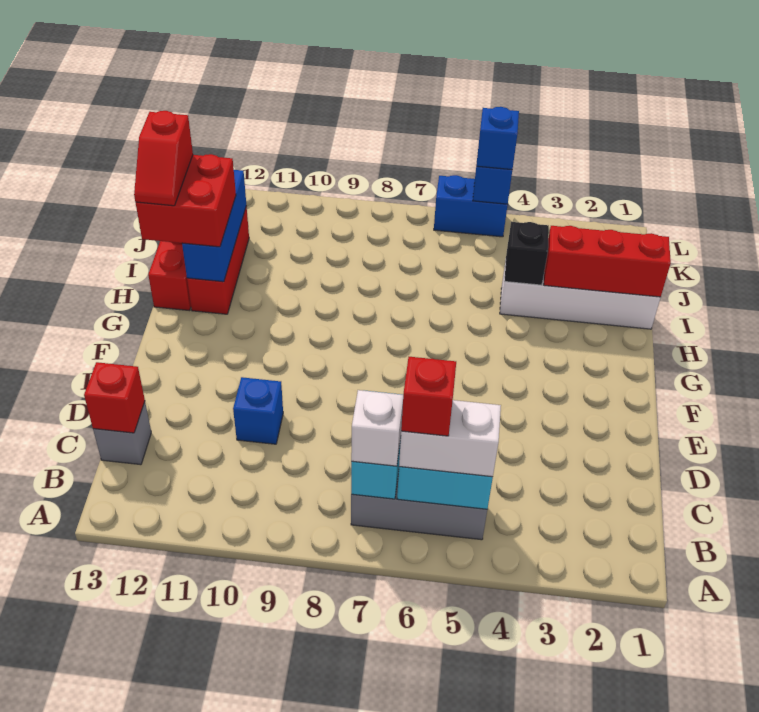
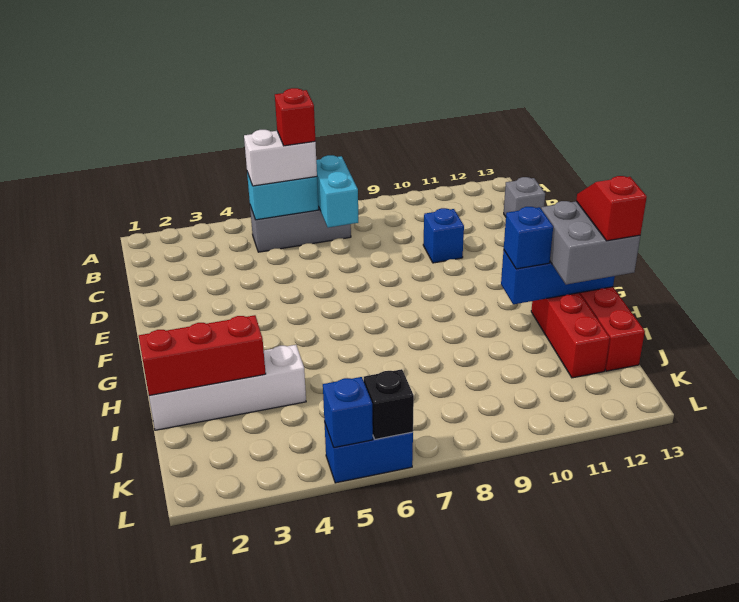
white brick B7 level 3 -> none
red brick C13 level 2 -> none
blue brick H12:J12 level 2 -> blue brick H11:H13 level 2
red brick H12:I13 level 3 -> grey brick H12:I13 level 3
black brick I4 level 2 -> black brick L6 level 2
blue brick L5 level 3 -> blue brick H11 level 3

